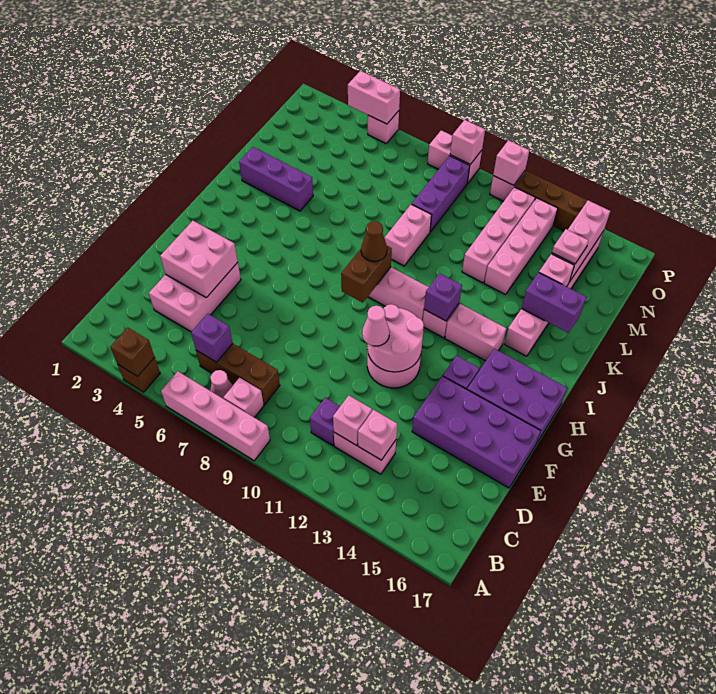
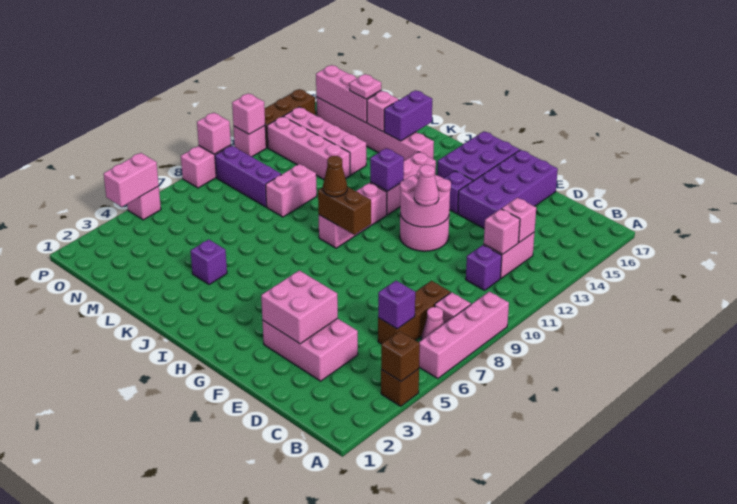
purple brick K2:K4 level 1 -> purple brick K4 level 1
pink brick K9:L9 level 1 -> pink brick L9:L10 level 1

